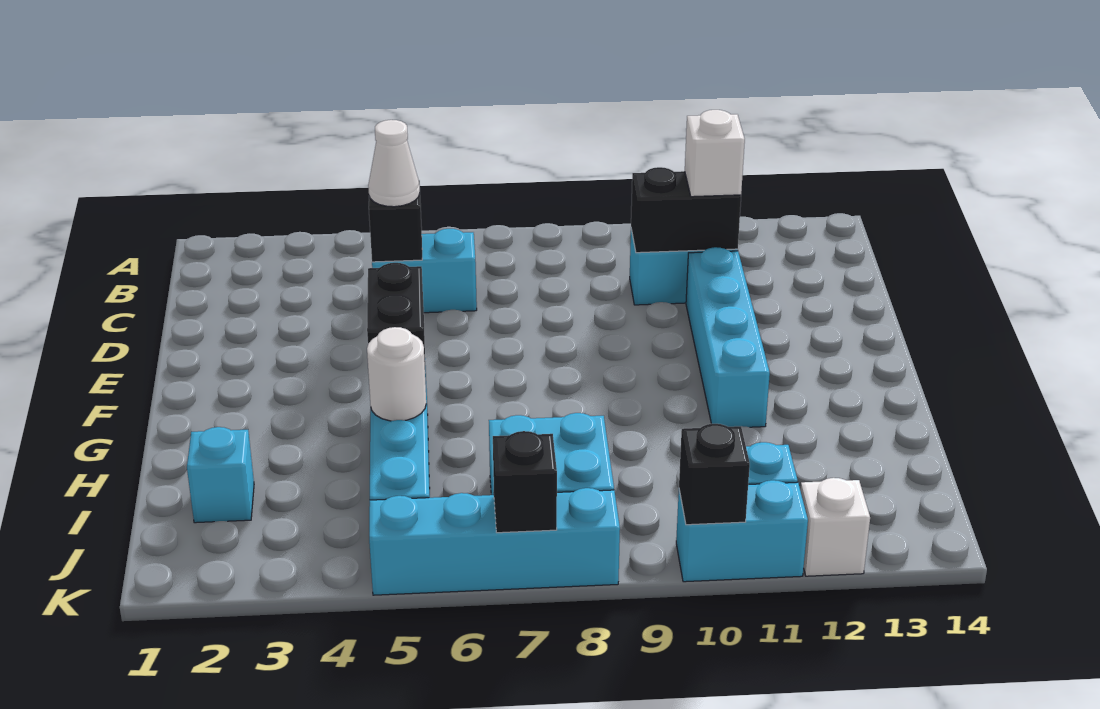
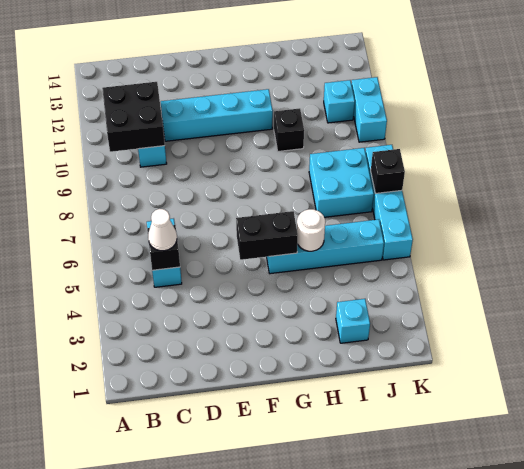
black brick C10:C11 level 2 -> black brick B10:C11 level 2
white brick C11 level 3 -> none
black brick K10 level 2 -> black brick H10 level 1
white brick K12 level 1 -> none

